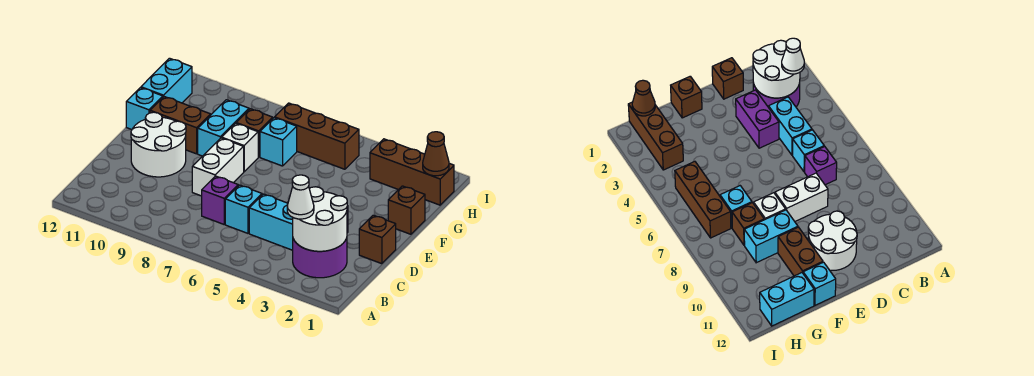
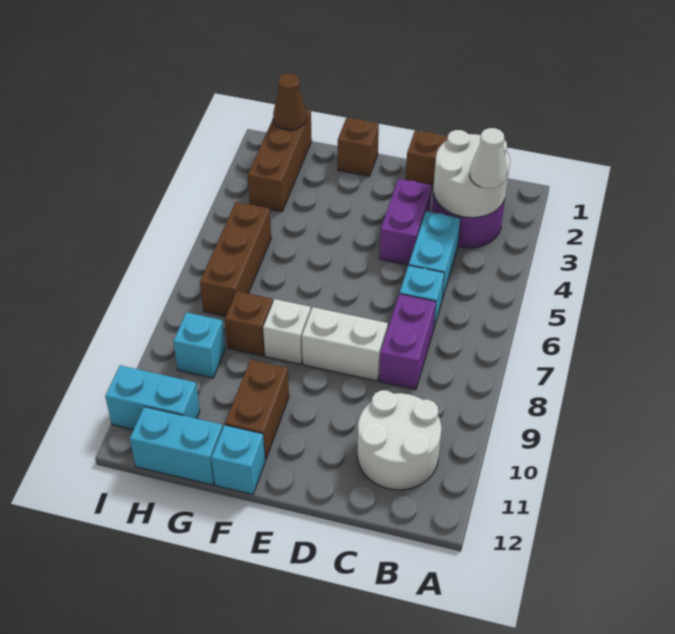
purple brick C7 level 1 -> purple brick C7:C8 level 1
white round brick D10:E11 level 1 -> white round brick B10:C11 level 1
cyan brick F9:G9 level 1 -> cyan brick H11:I11 level 1
cyan brick G7 level 1 -> cyan brick H9 level 1

